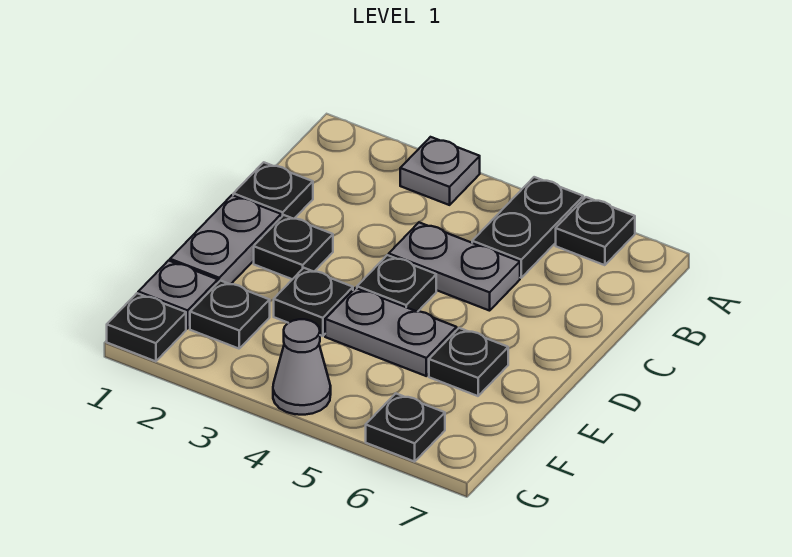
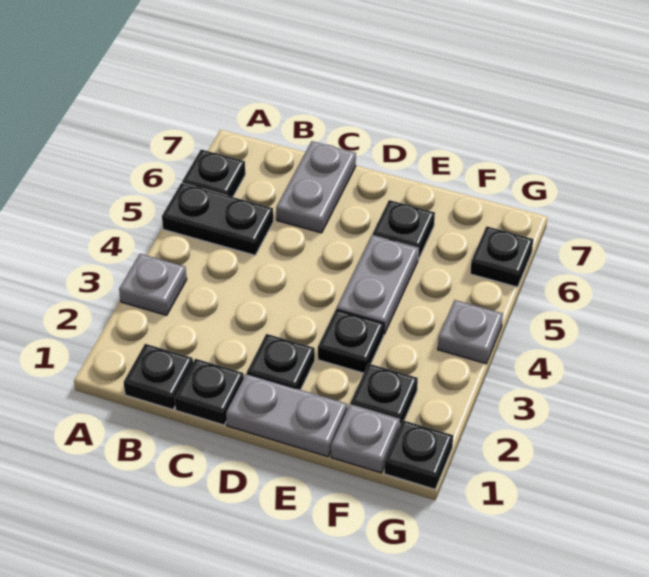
grey plate C4:C5 level 1 -> grey plate C6:C7 level 1
black plate D4 level 1 -> black plate B1 level 1
grey cone G4 level 1 -> grey plate G4 level 1

